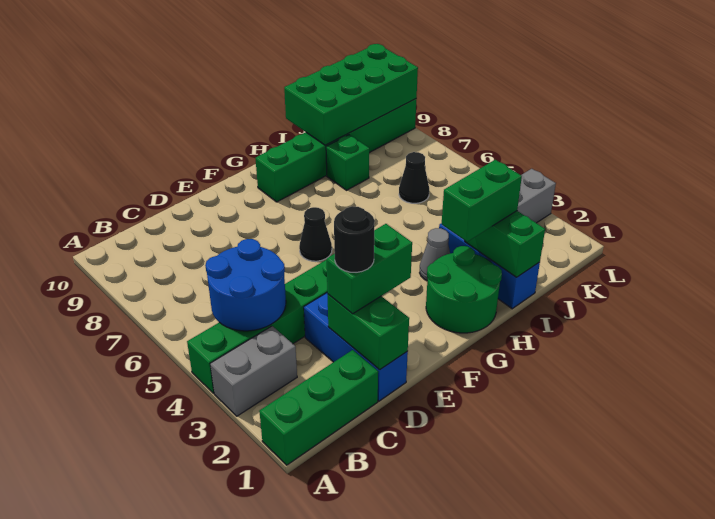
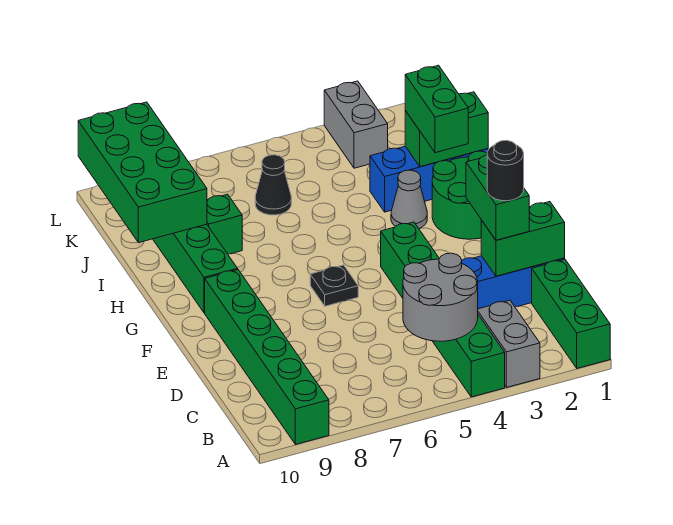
none -> green brick A9:F9 level 1
blue round brick B4:C5 level 2 -> grey round brick B4:C5 level 2
black cone F6 level 1 -> black plate F6 level 1

